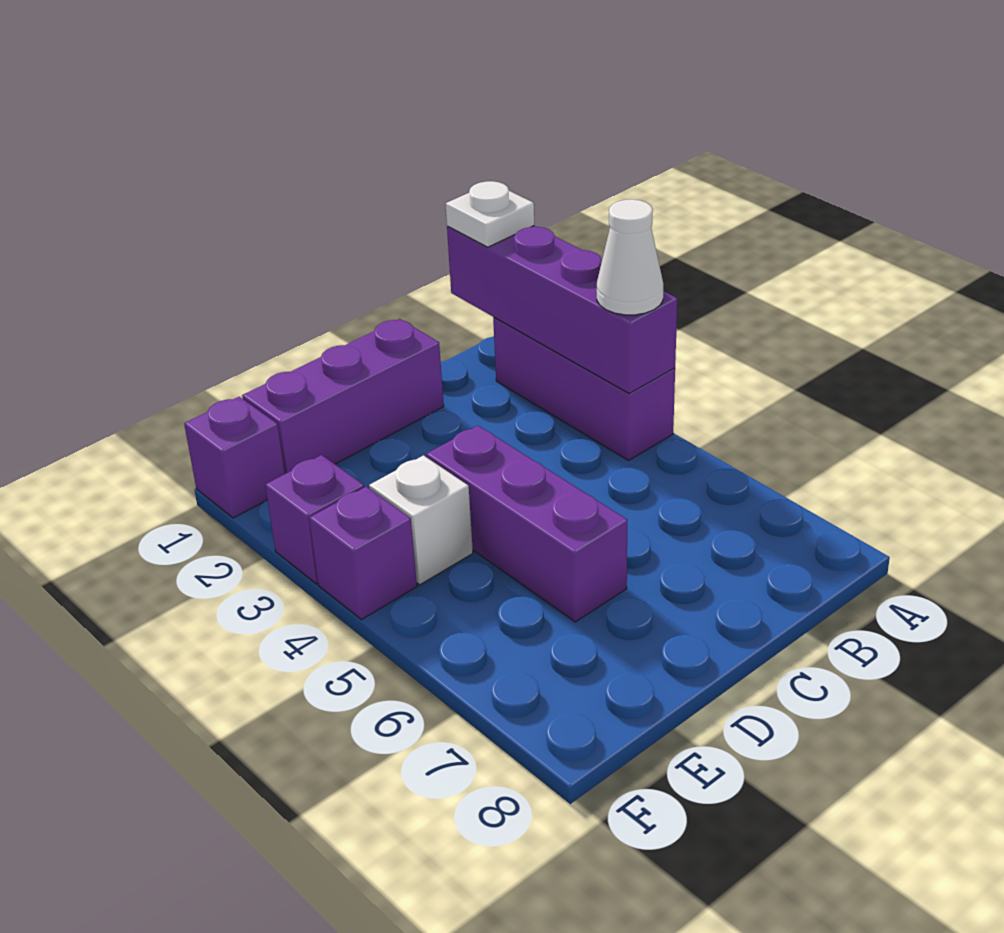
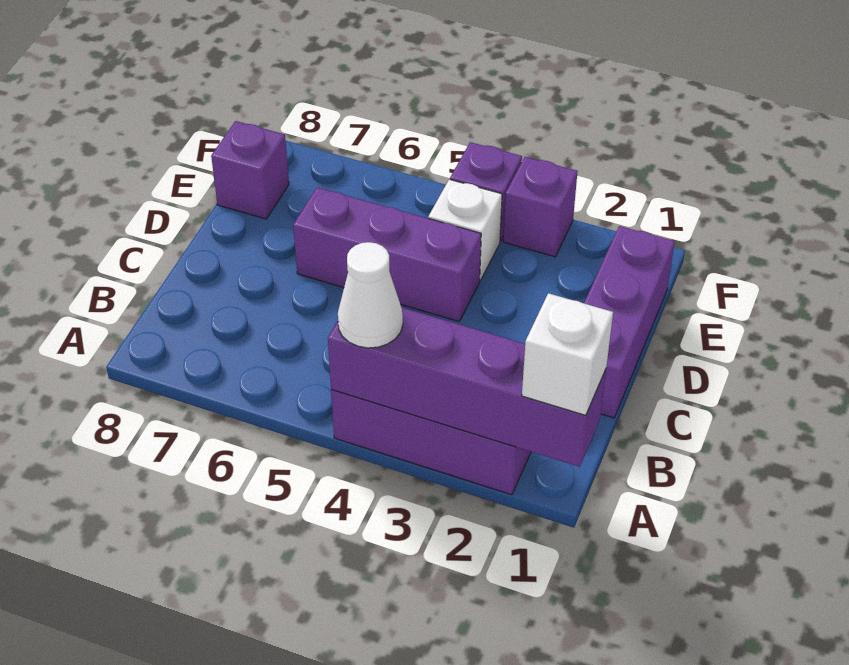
white plate A1 level 3 -> white brick A1 level 3
purple brick F1 level 1 -> purple brick E8 level 1

